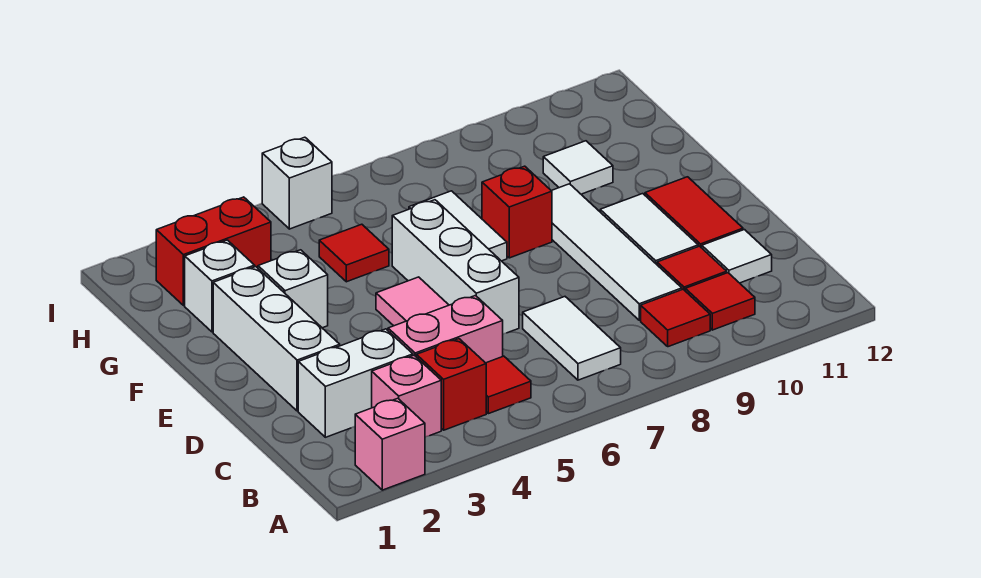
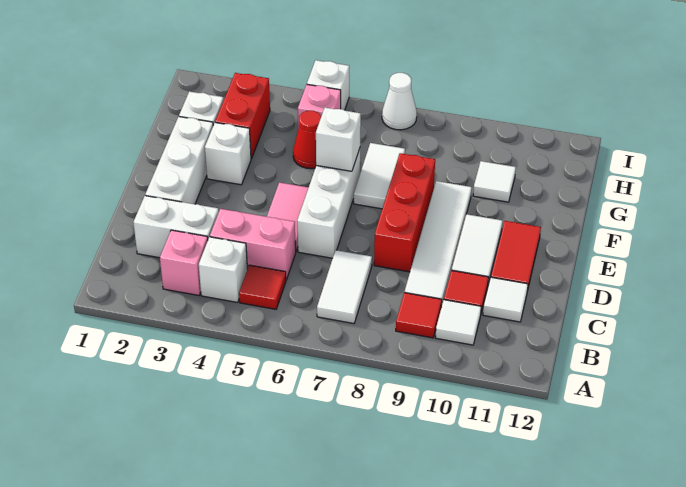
pink brick A2 level 1 -> pink brick H5 level 1
red brick B4 level 1 -> white brick B4 level 1
red tile B10 level 1 -> white tile B10 level 1
none -> white brick F6 level 2
red brick F8 level 1 -> red brick D8:F8 level 1
red tile G5 level 1 -> red cone G5 level 1
red brick H2:H3 level 1 -> red brick G3:H3 level 1
none -> white cone I7 level 1

